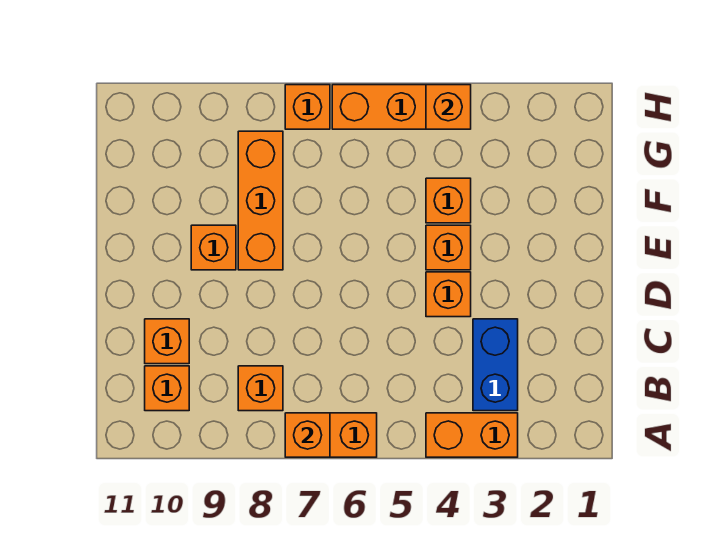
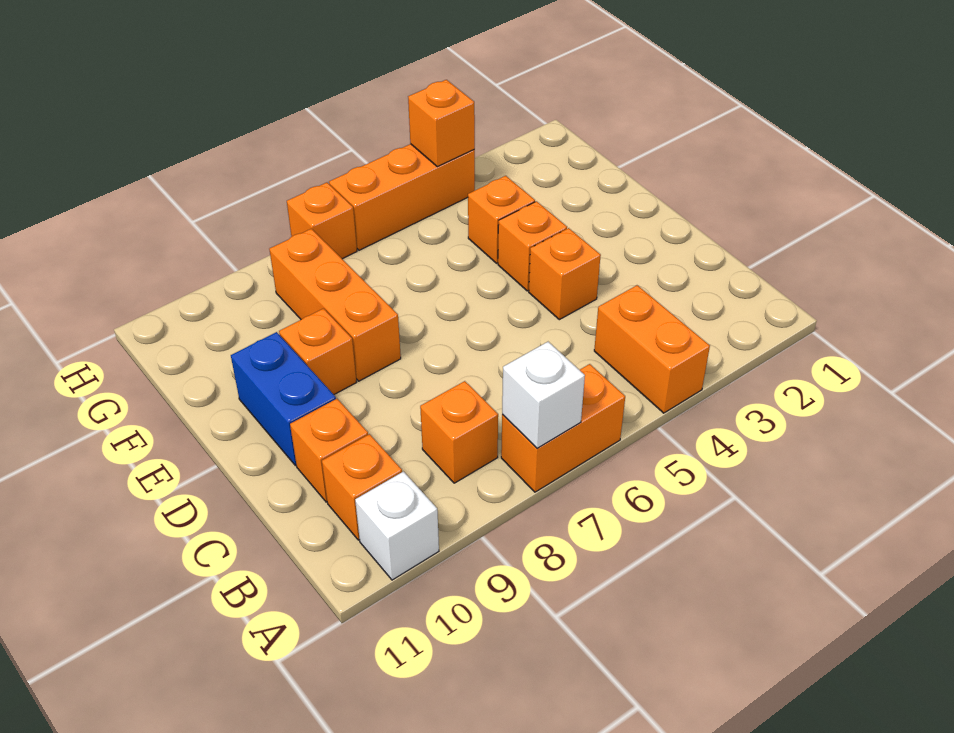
orange brick A3:A4 level 1 -> orange brick A4:B4 level 1
orange brick A7 level 2 -> white brick A7 level 2
none -> white brick A10 level 1
blue brick B3:C3 level 1 -> blue brick D10:E10 level 1

